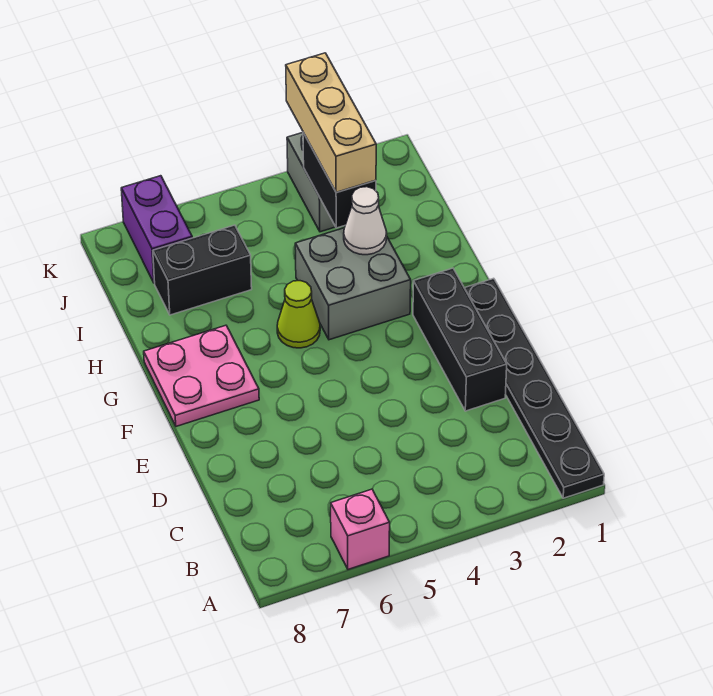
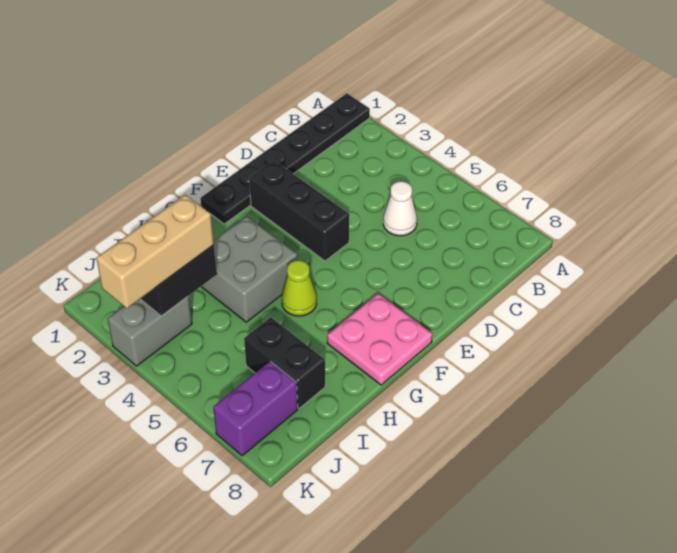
pink brick A6 level 1 -> none
black brick D2:F2 level 1 -> black brick E2:E4 level 1
white cone H3 level 2 -> white cone C5 level 1

